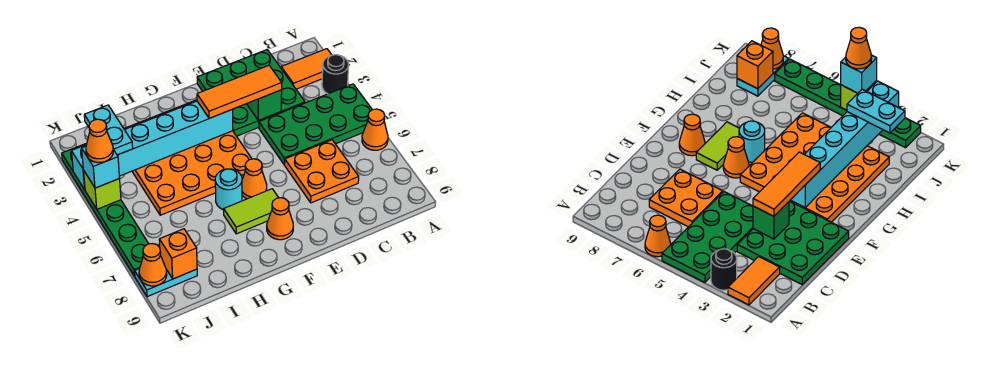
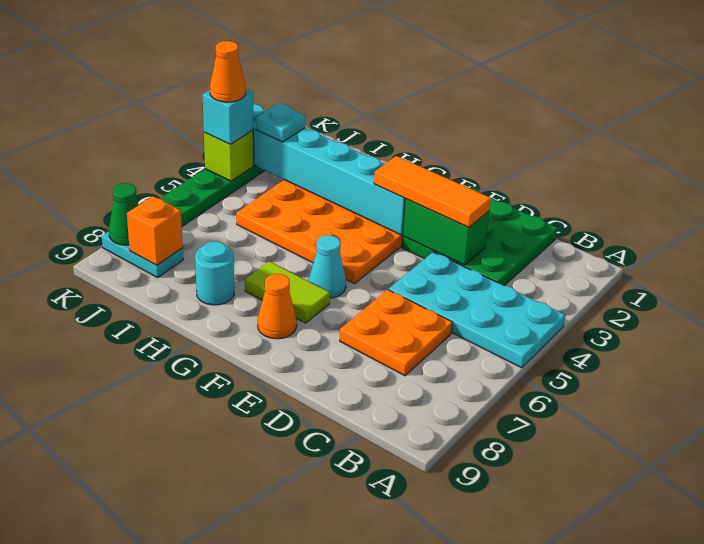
orange tile A2:B2 level 1 -> none
black round brick A3 level 1 -> none
green plate A4:D5 level 1 -> cyan plate A4:D5 level 1
orange cone A6 level 1 -> none
green brick D3 level 2 -> green brick D3:E3 level 2
orange cone F6 level 1 -> cyan cone F6 level 1
cyan round brick G6 level 1 -> cyan round brick H8 level 1
cyan plate J2:J3 level 3 -> cyan plate J3 level 3
orange cone K8 level 2 -> green cone K8 level 2

